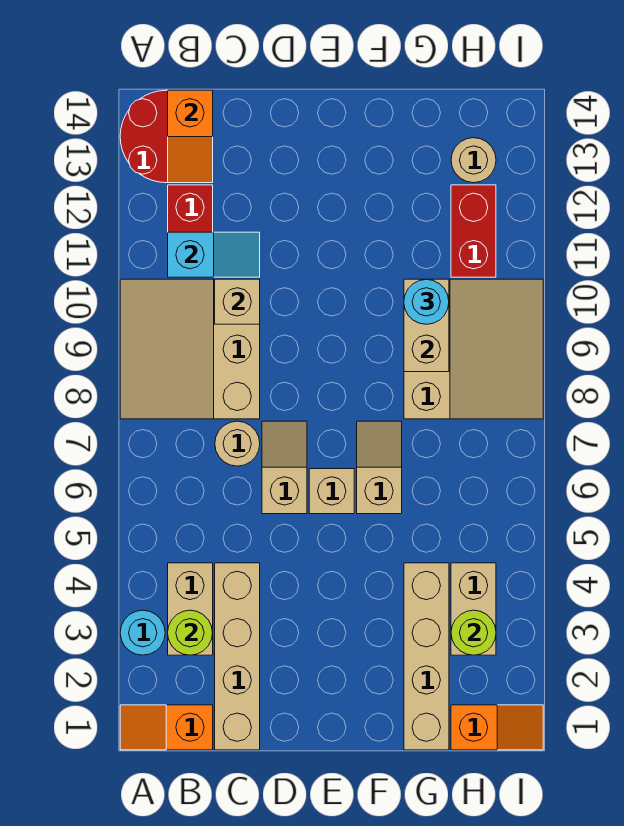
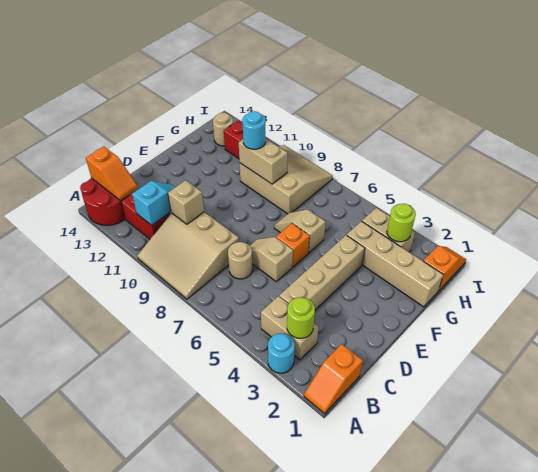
tan brick C1:C4 level 1 -> tan brick C4:F4 level 1
tan brick E6 level 1 -> orange brick E6 level 1

